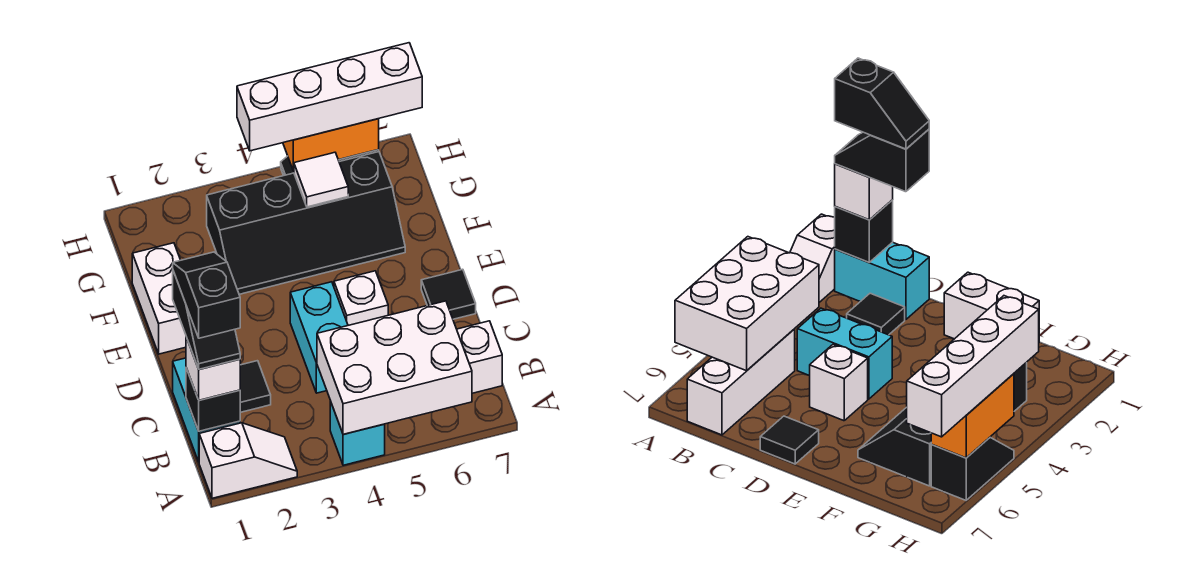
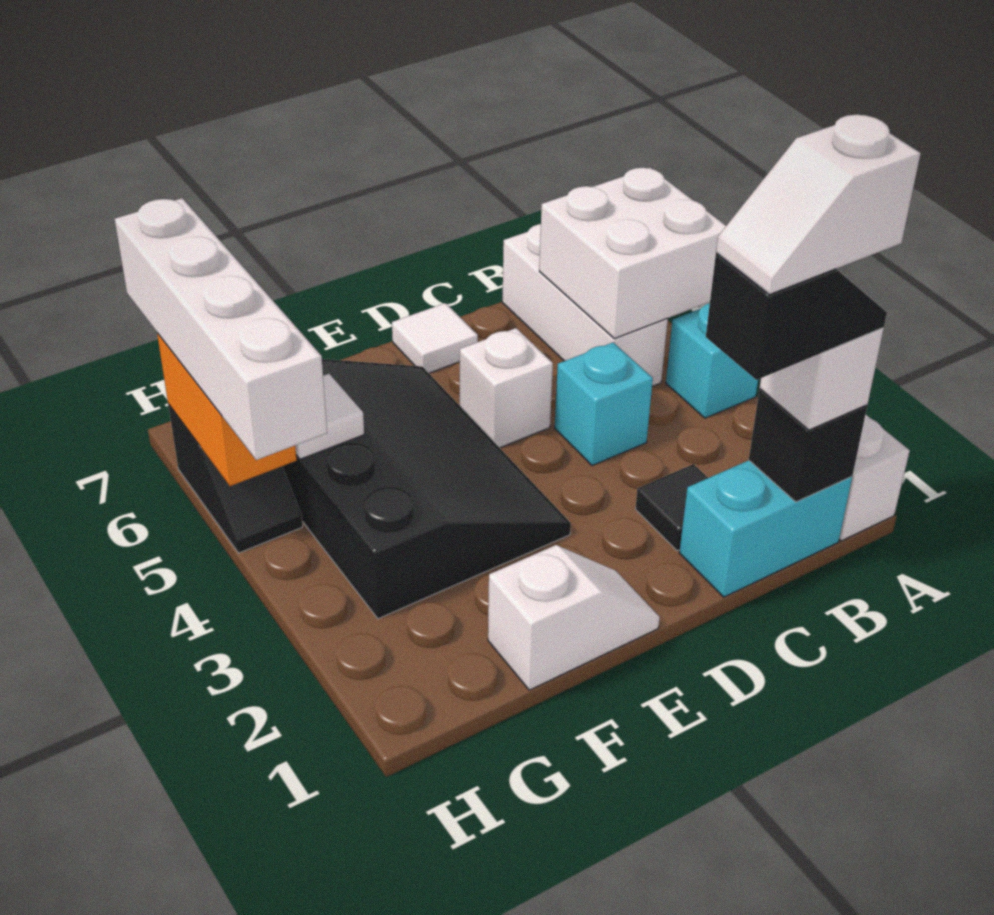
white brick A4:B6 level 2 -> white brick A5:B6 level 2
black slope B1:C1 level 5 top B -> white slope B1:C1 level 5 top B
cyan brick C4:D4 level 1 -> cyan brick C4 level 1
black tile D7 level 1 -> white tile D7 level 1
white brick E1:F1 level 1 -> white slope E1:F1 level 1 top F
black slope F3:G6 level 1 top G -> black slope E3:G6 level 1 top G

